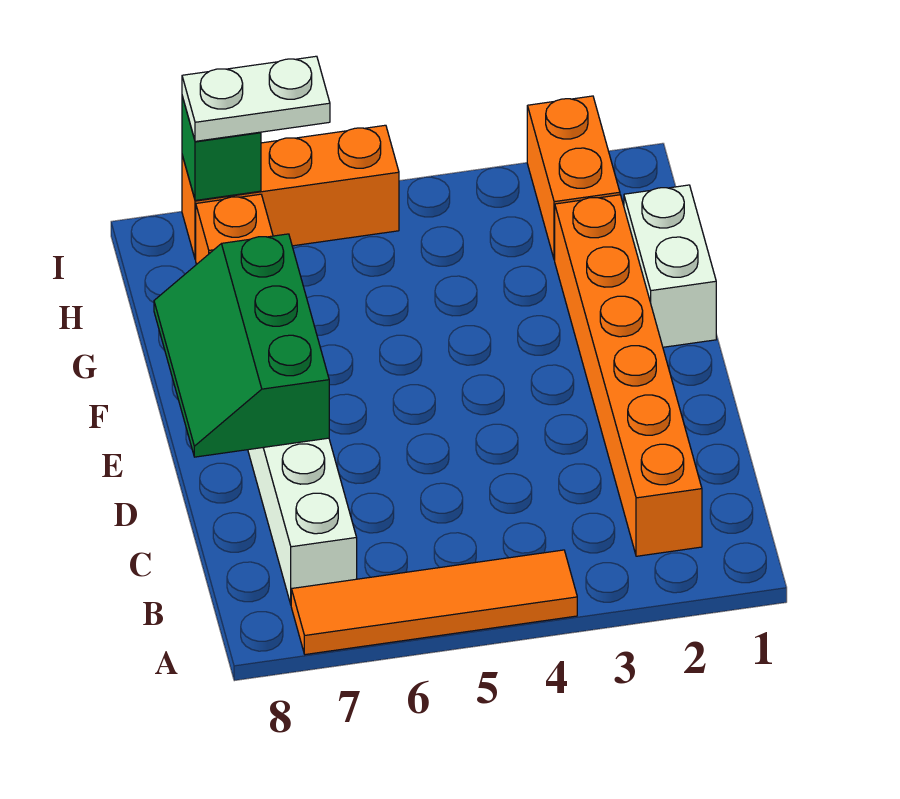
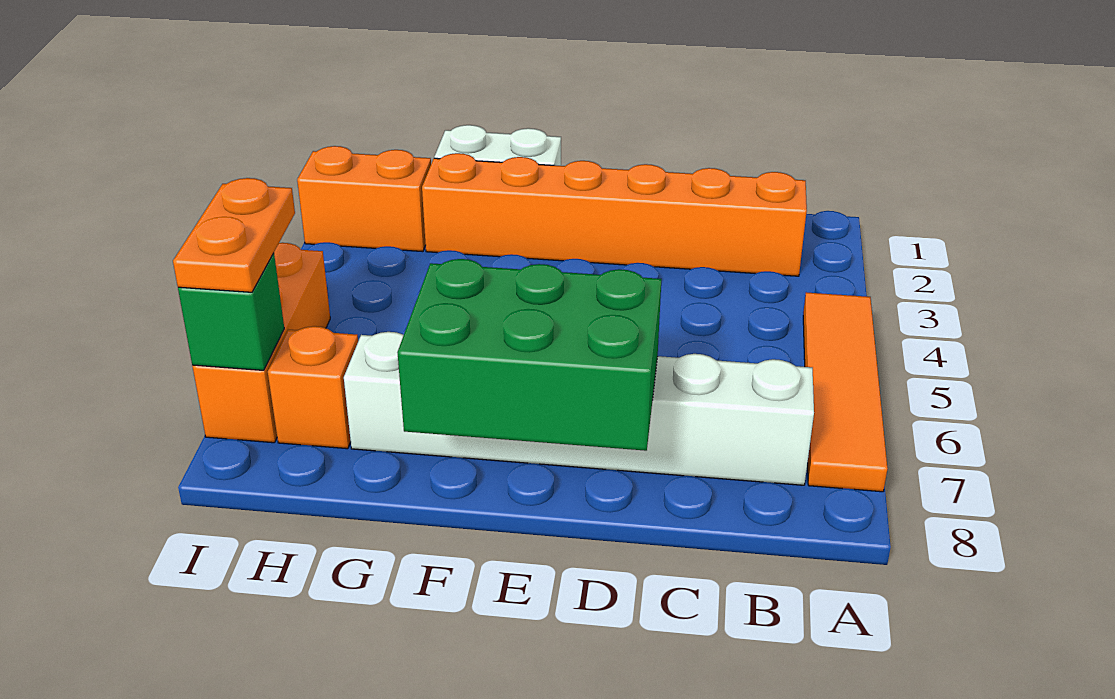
green slope D7:F8 level 2 top 7 -> green brick D7:F8 level 2
white plate I6:I7 level 3 -> orange plate I6:I7 level 3

